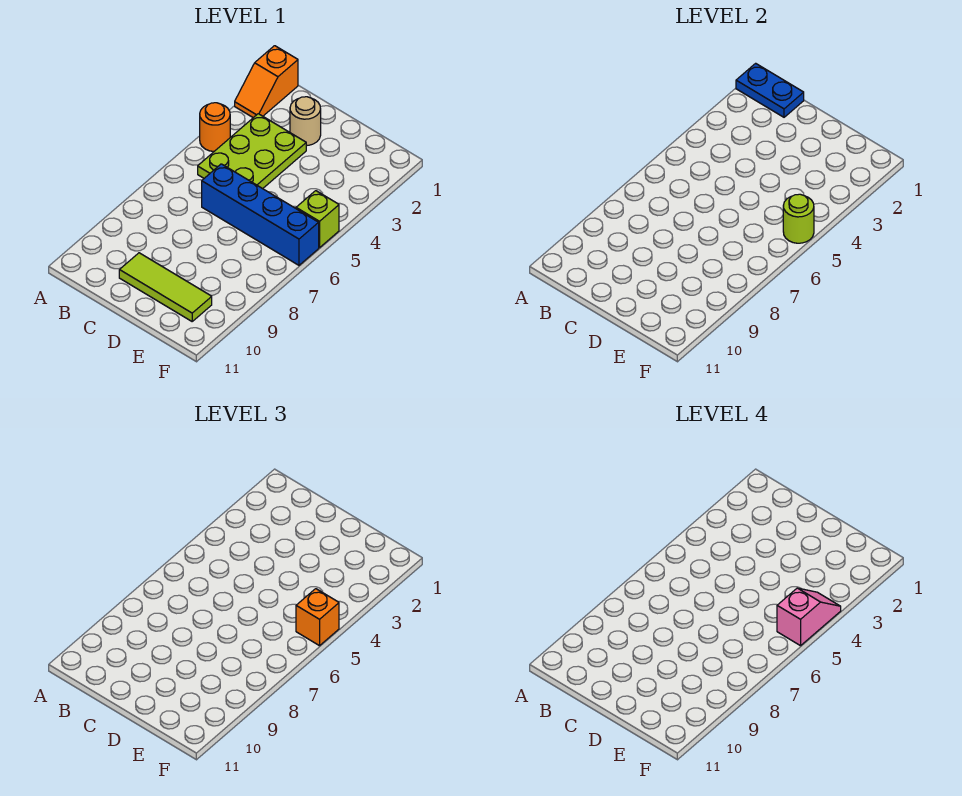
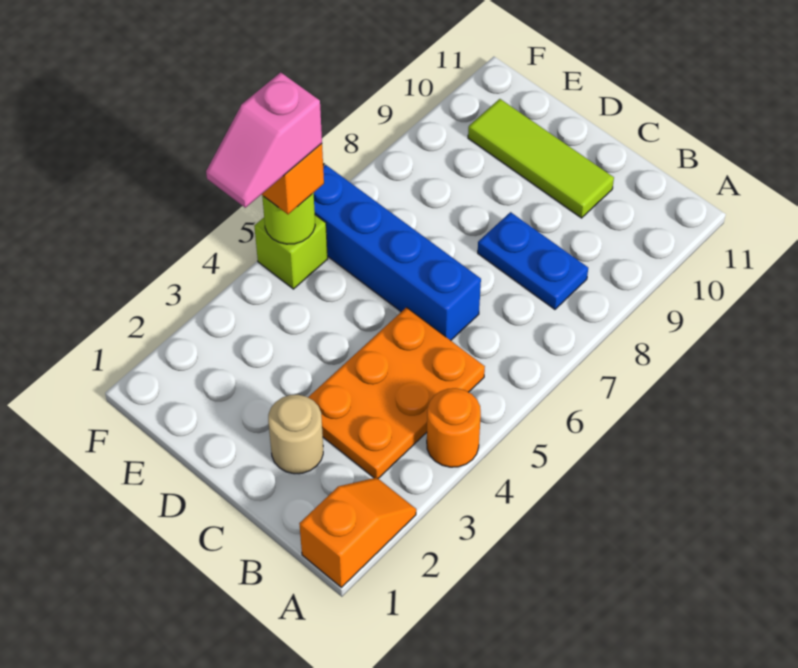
blue plate A1:B1 level 2 -> blue plate B8:C8 level 1
lime plate B3:C5 level 1 -> orange plate B3:C5 level 1

